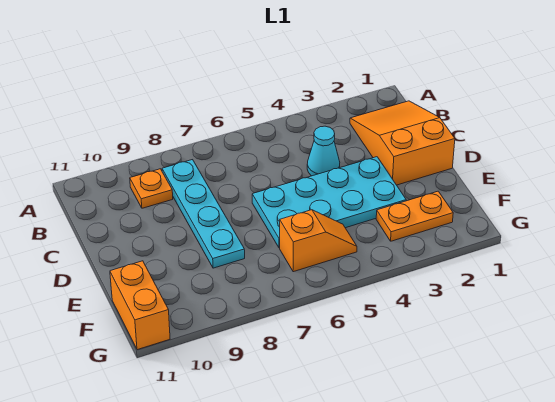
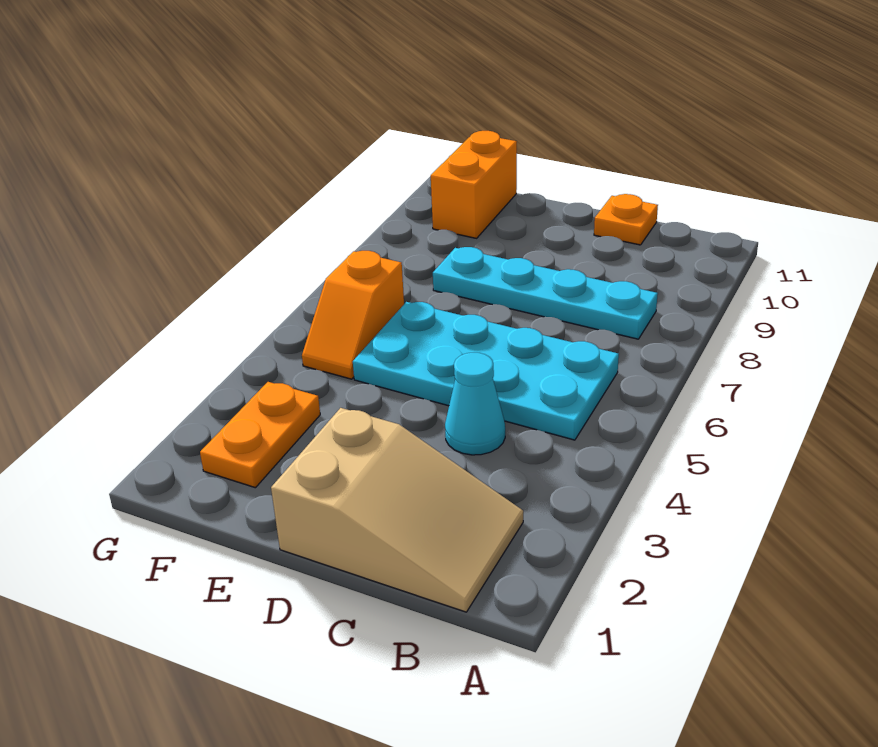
orange slope B1:D2 level 1 top D -> tan slope B1:D2 level 1 top D
orange plate B9 level 1 -> orange plate C11 level 1
cyan plate D3:E6 level 1 -> cyan plate B5:E6 level 1
orange brick F11:G11 level 1 -> orange brick F10:F11 level 1

